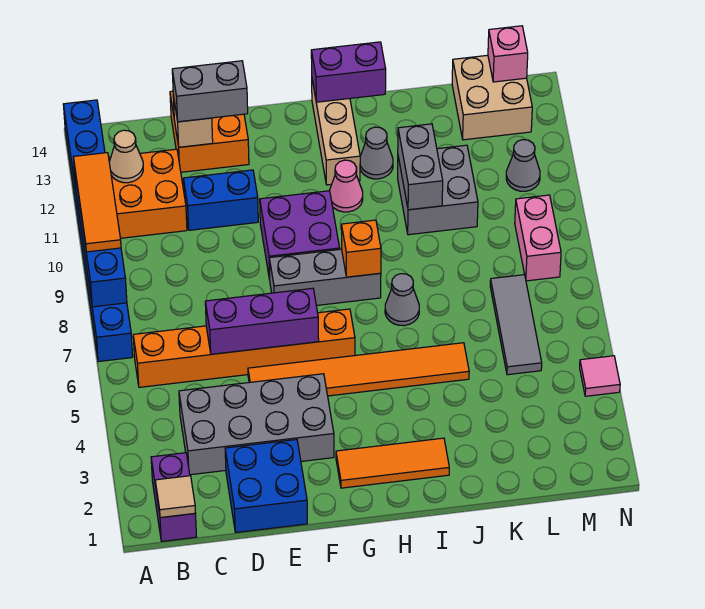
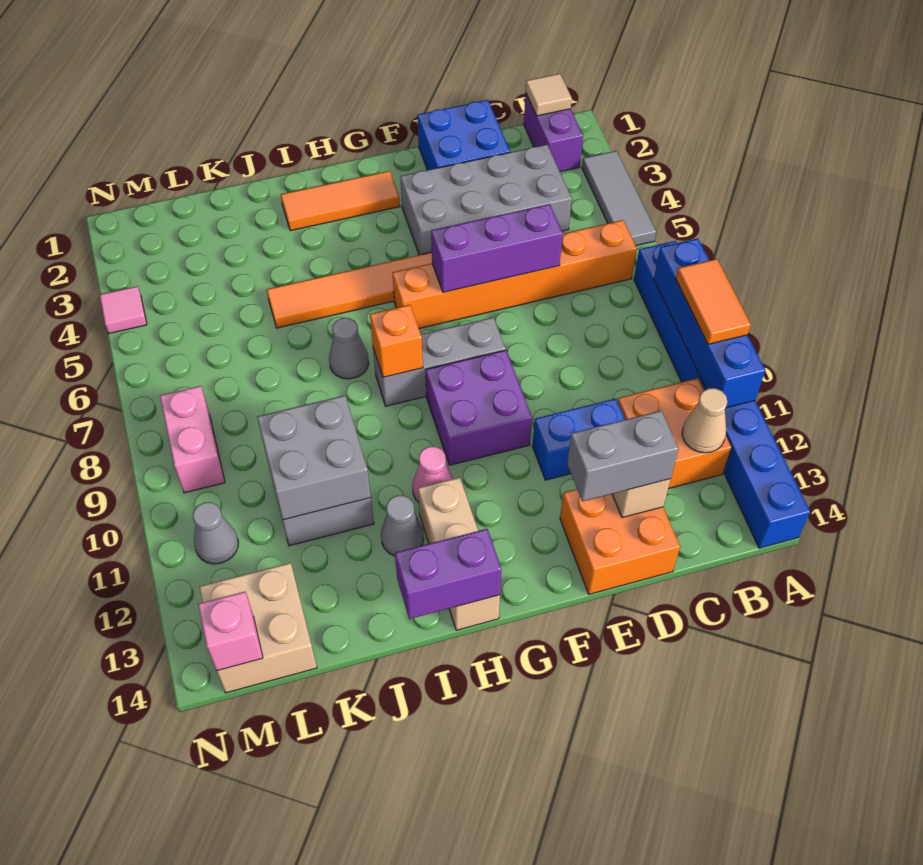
orange tile A9:A11 level 3 -> orange tile A9:A10 level 3
grey brick J10:J11 level 2 -> grey brick J10:K11 level 2
grey tile L5:L7 level 1 -> grey tile A3:A5 level 1

